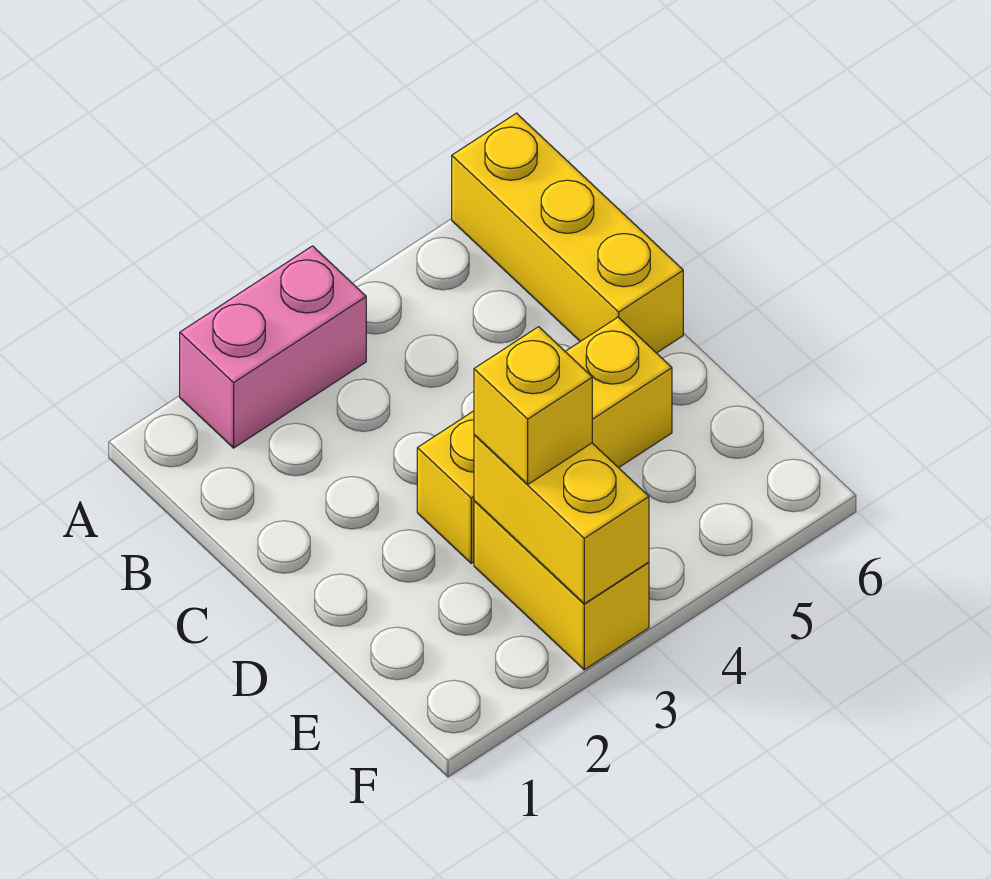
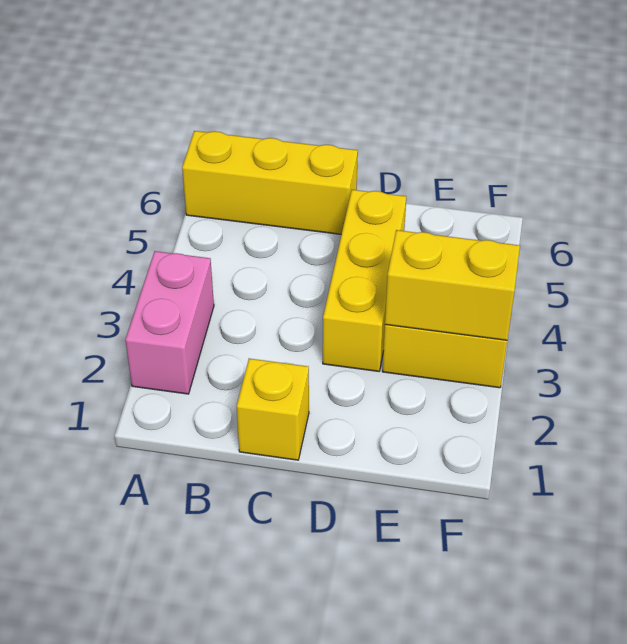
yellow brick E3 level 3 -> yellow brick C1 level 1

